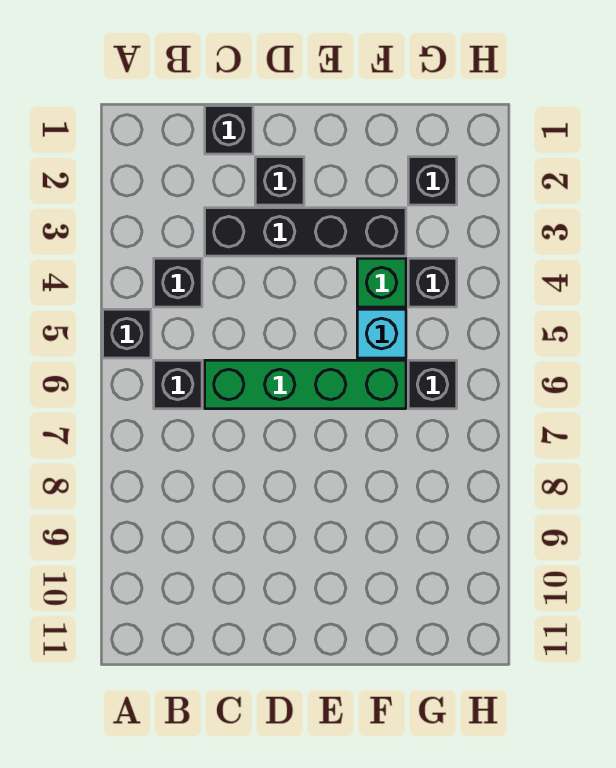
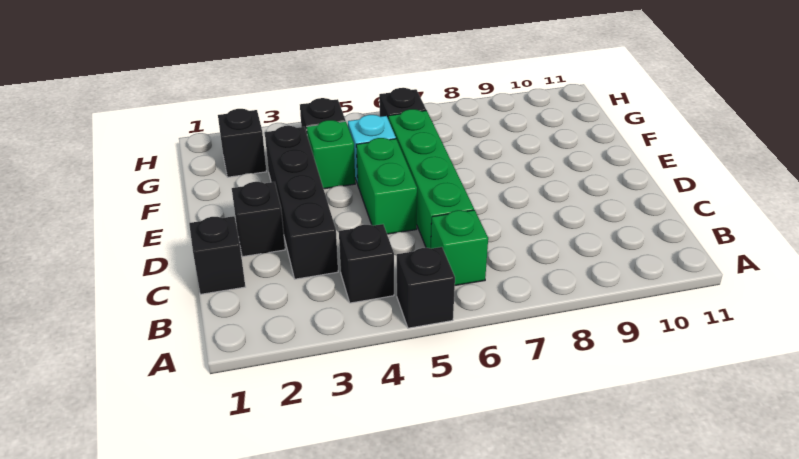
black brick B6 level 1 -> green brick B6 level 1
none -> green brick D5:E5 level 1

